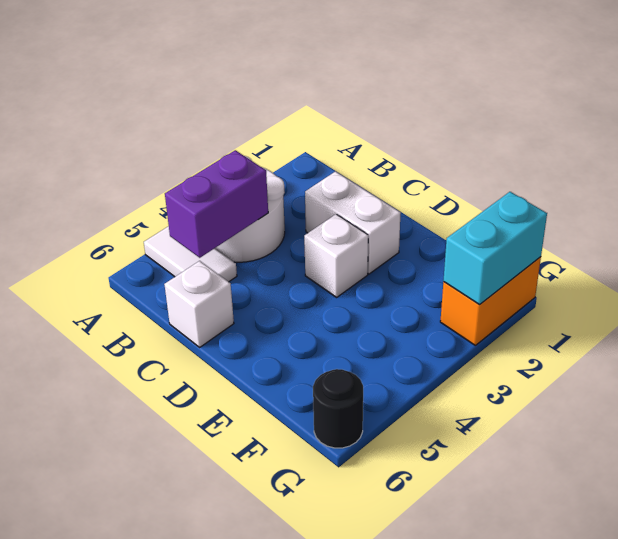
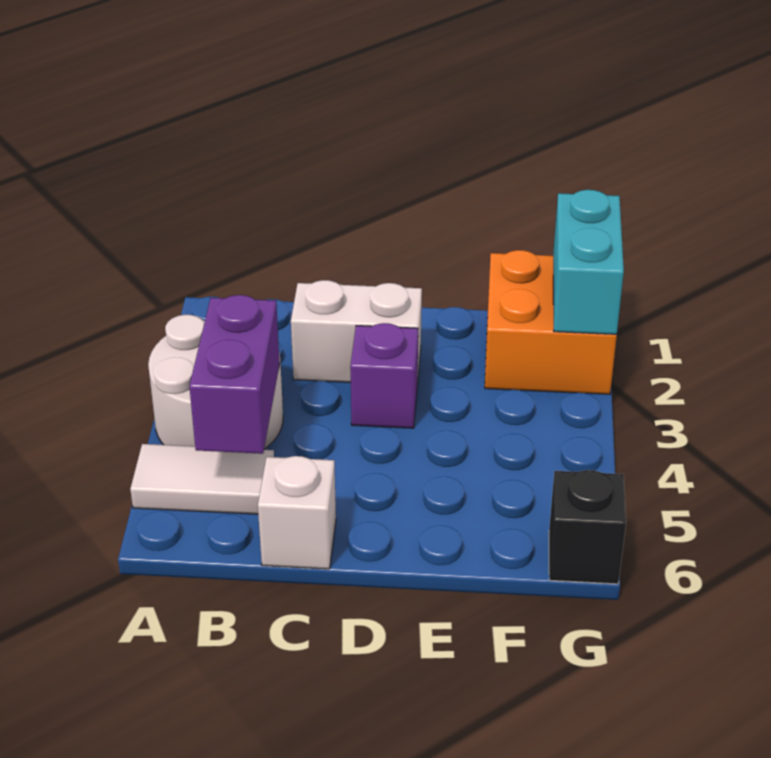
white brick D3 level 1 -> purple brick D3 level 1
orange brick G1:G2 level 1 -> orange brick F1:G2 level 1
black round brick G6 level 1 -> black brick G6 level 1

